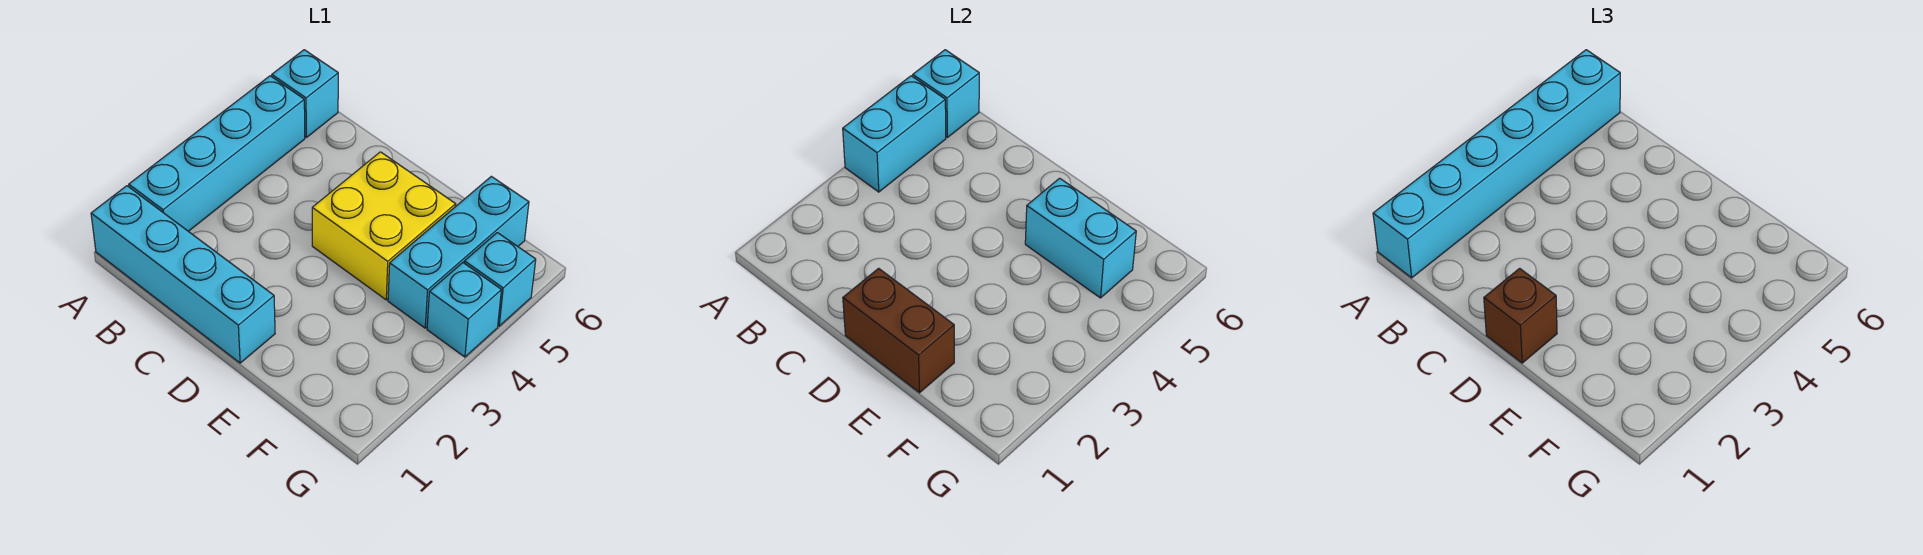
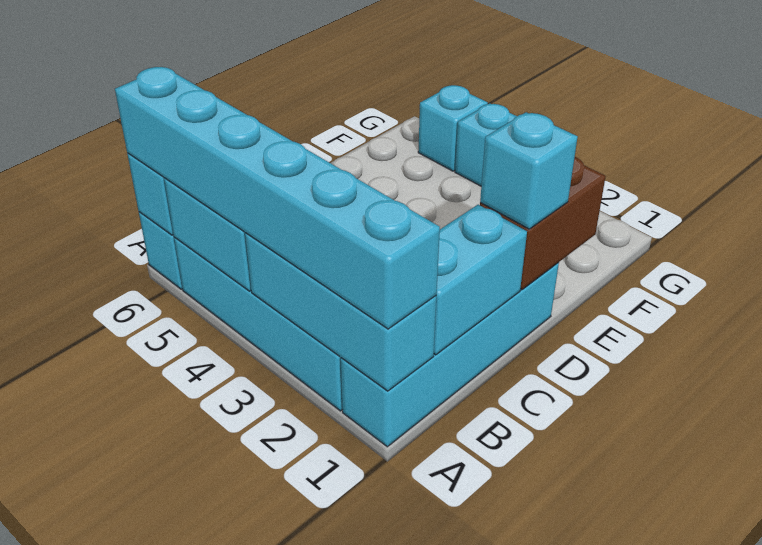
brown brick D1 level 3 -> cyan brick D1 level 3
yellow brick D4:E5 level 1 -> none
cyan brick E5:F5 level 2 -> cyan brick B1:C1 level 2
cyan brick F4:F6 level 1 -> cyan brick A1:A3 level 2

